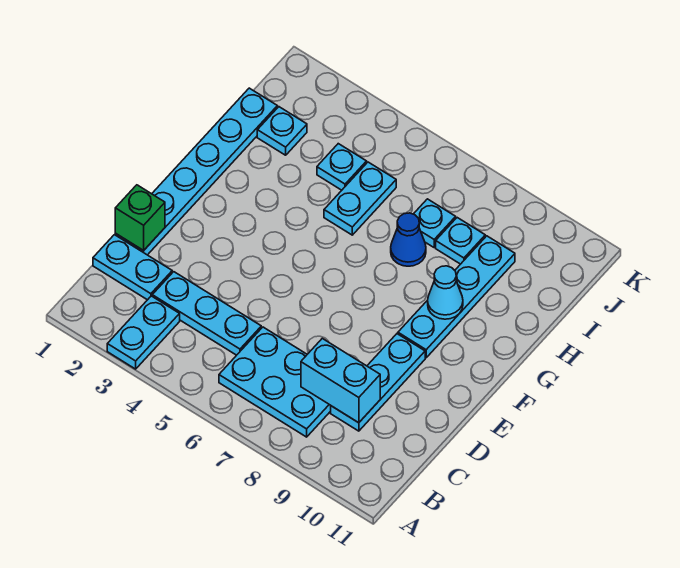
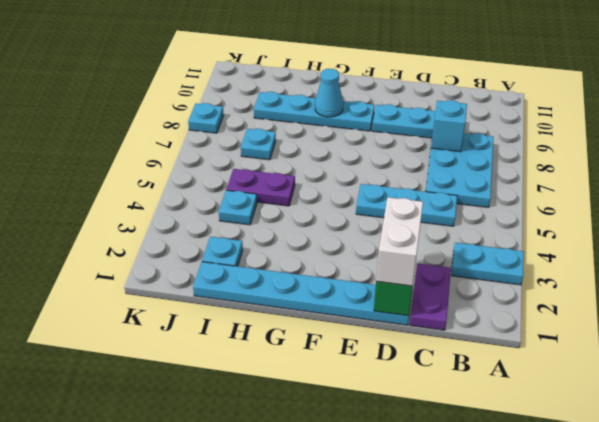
cyan plate C1:C2 level 1 -> purple plate C1:C2 level 1
cyan plate C3:C5 level 1 -> cyan plate C5:E5 level 1
cyan brick C8:C9 level 2 -> cyan brick C8 level 2
none -> white brick D1:D2 level 3
cyan plate H5:I5 level 1 -> purple plate H5:I5 level 1
blue cone H7 level 1 -> none
cyan plate I8 level 1 -> cyan plate K8 level 1

